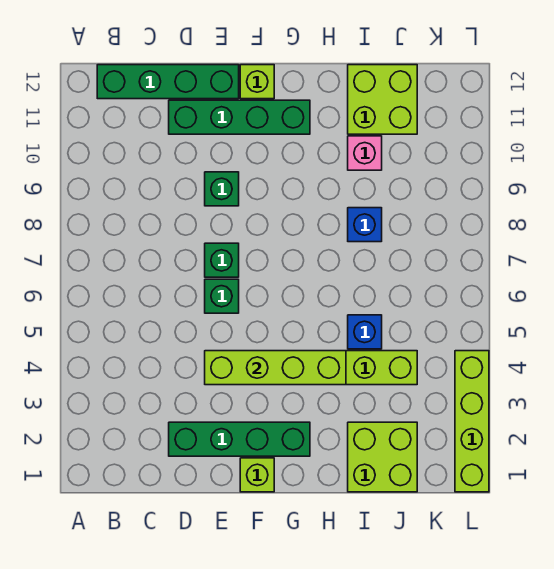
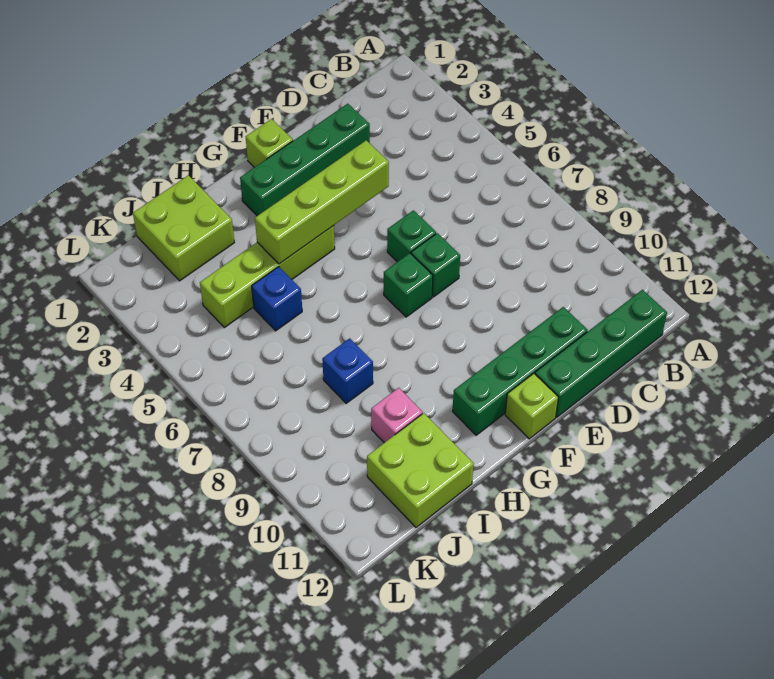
green brick E9 level 1 -> green brick F7 level 1
lime brick L1:L4 level 1 -> none

